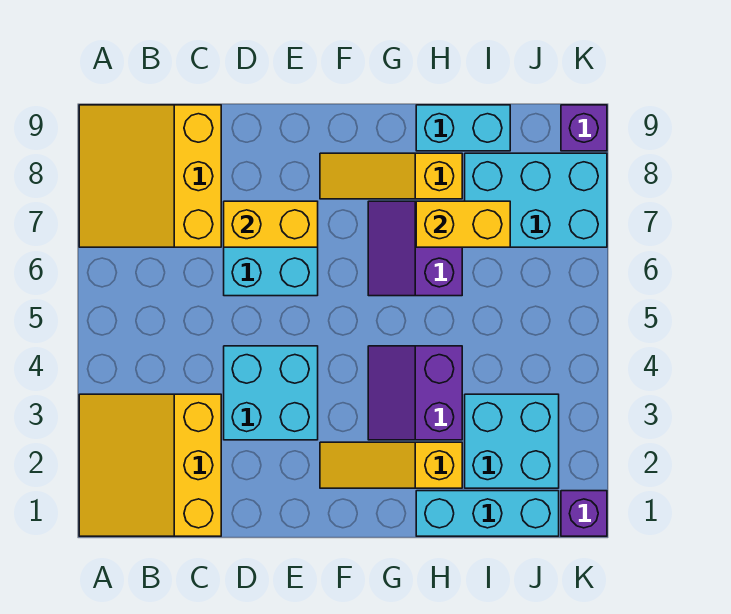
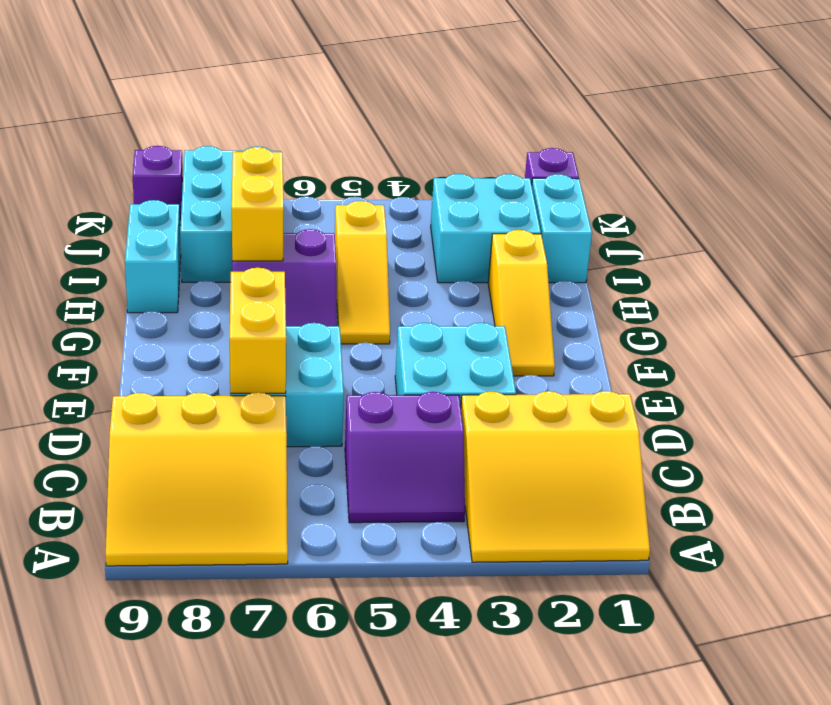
yellow slope F8:H8 level 1 top H -> yellow slope G5:I5 level 1 top I
purple slope G3:H4 level 1 top H -> purple slope B4:C5 level 1 top C
cyan brick H1:J1 level 1 -> cyan brick I1:J1 level 1

